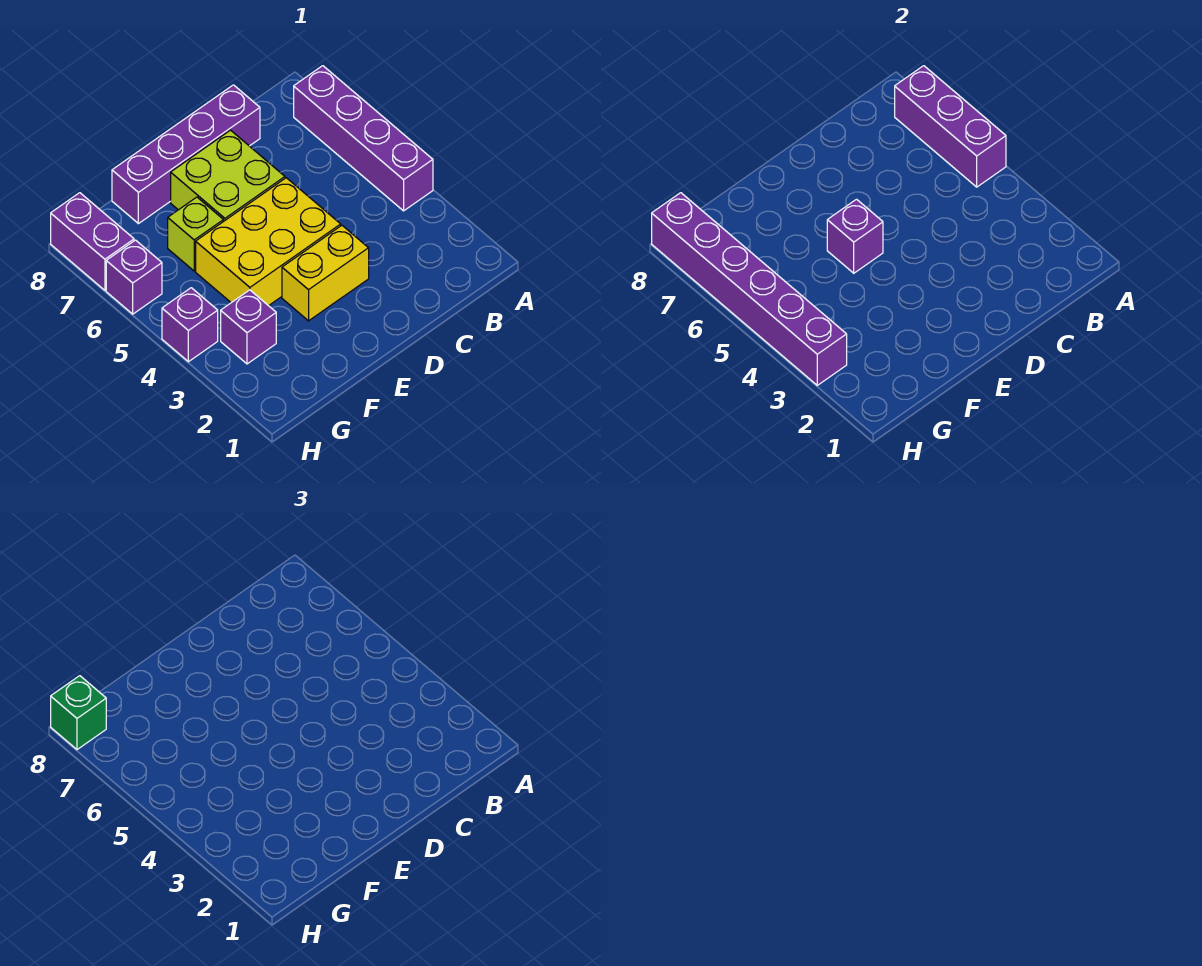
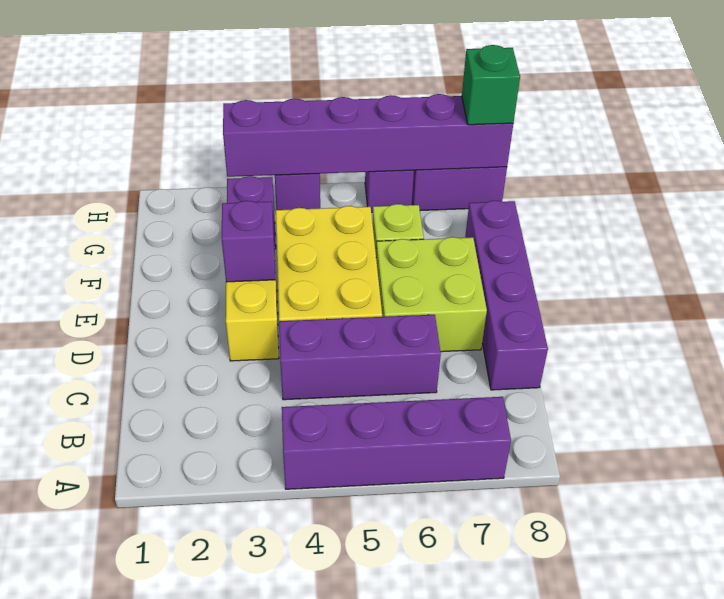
purple brick A5:A7 level 2 -> purple brick C4:C6 level 1
purple brick E5 level 2 -> purple brick E3 level 2

